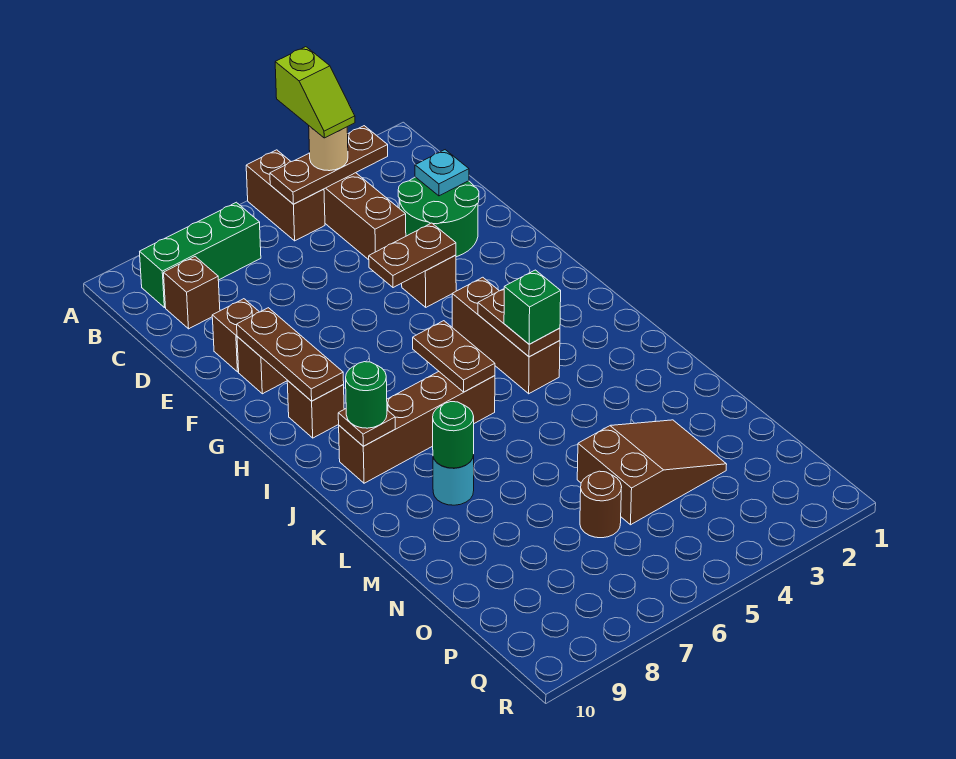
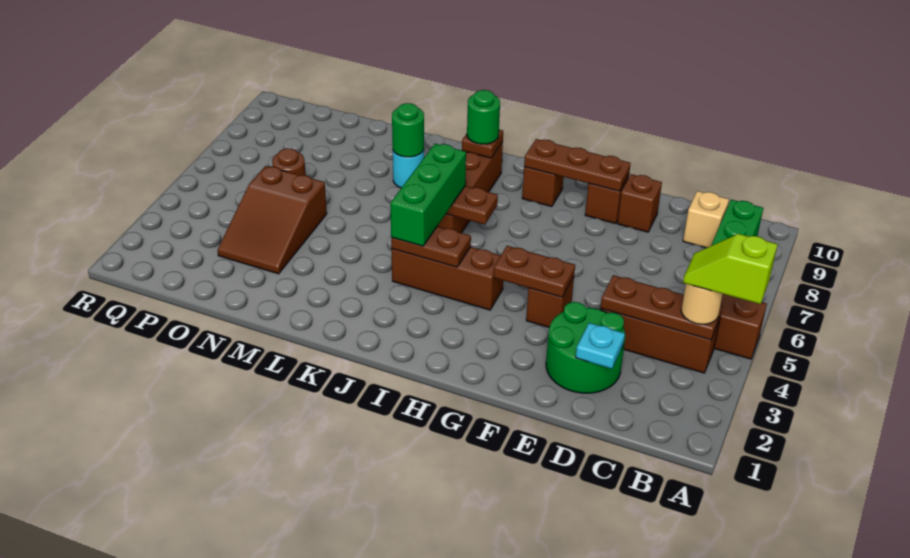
brown plate B3:B5 level 2 -> brown plate B4:D4 level 2
brown brick C9 level 1 -> tan brick C9 level 1
brown plate F4:F5 level 2 -> brown plate F4:G4 level 2
green brick J4 level 3 -> green brick J4:J6 level 3

